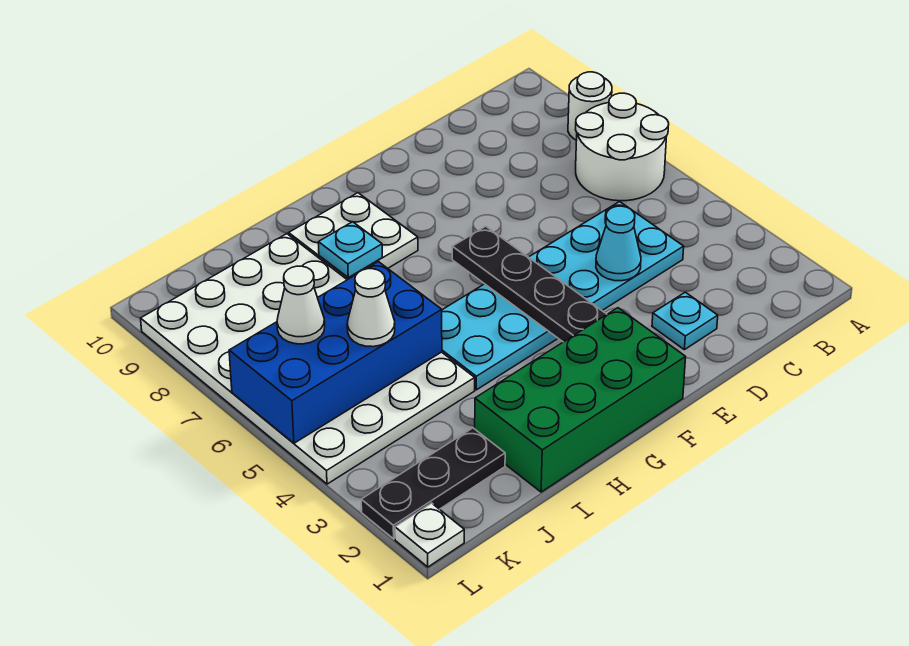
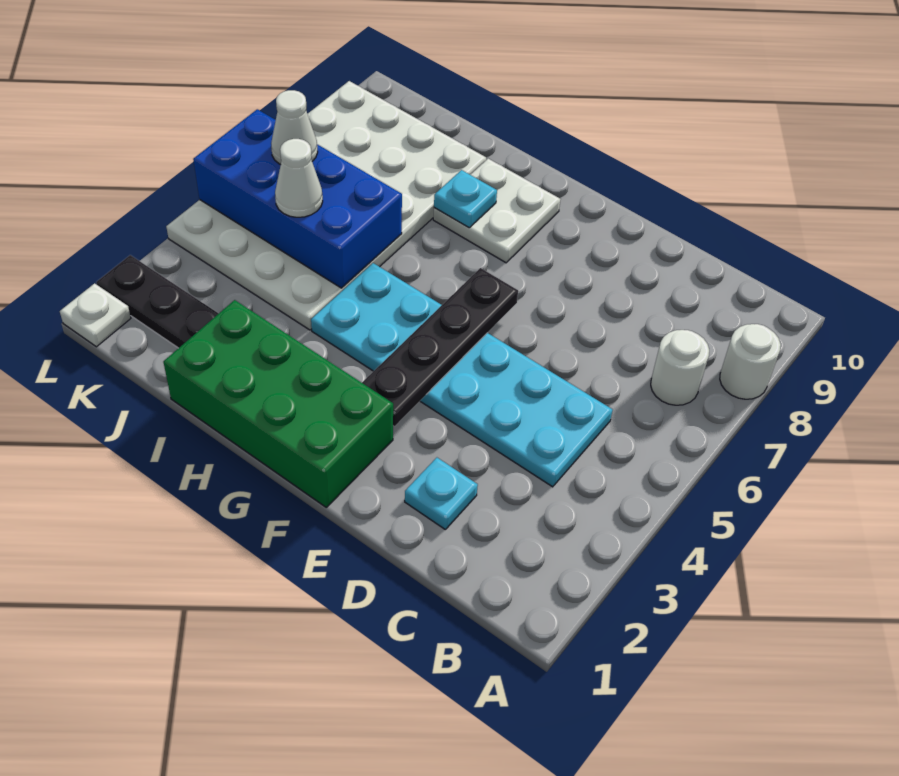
white round brick A6:B7 level 1 -> white round brick B7 level 1
cyan cone D4 level 2 -> none

